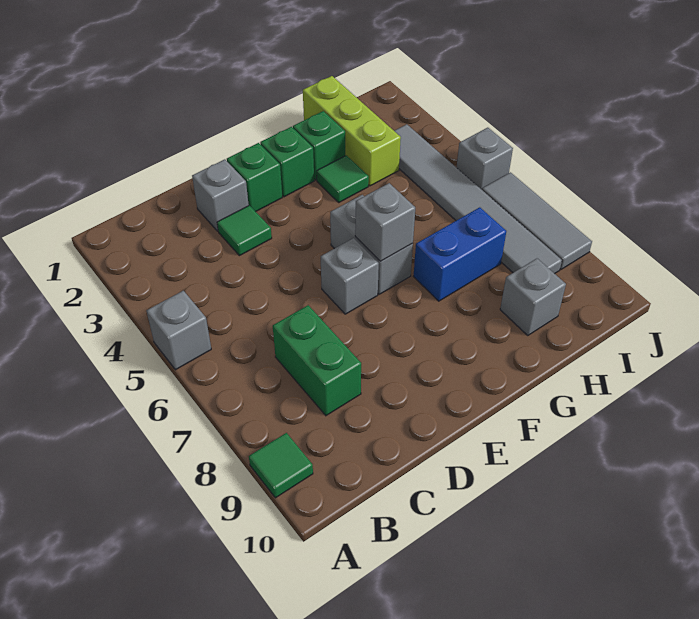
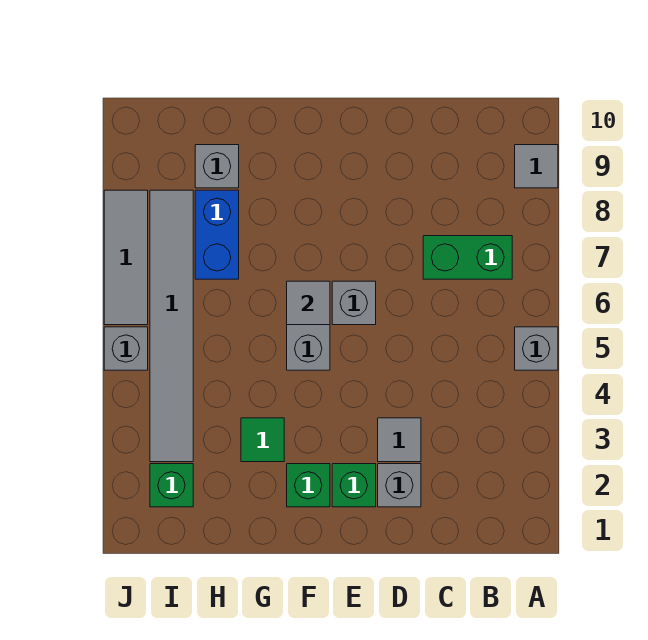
green tile A9 level 1 -> grey tile A9 level 1
green brick C7:C8 level 1 -> green brick B7:C7 level 1
green tile D3 level 1 -> grey tile D3 level 1
grey brick F6 level 2 -> grey tile F6 level 2
green brick G2 level 1 -> green brick I2 level 1
blue brick G7:H7 level 1 -> blue brick H7:H8 level 1
lime brick H1:H3 level 1 -> none

